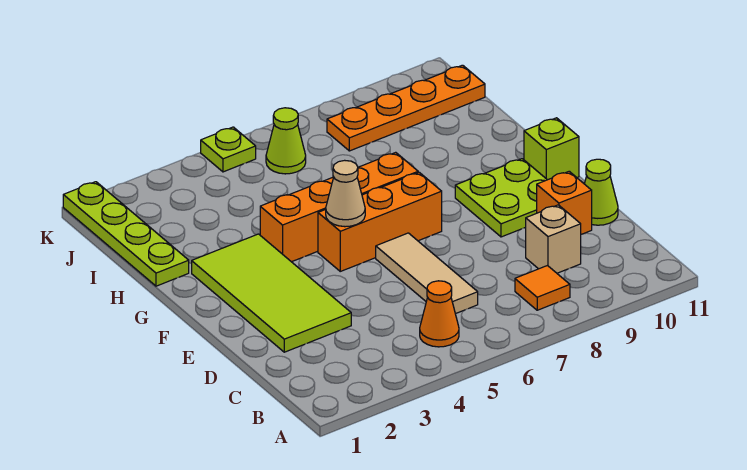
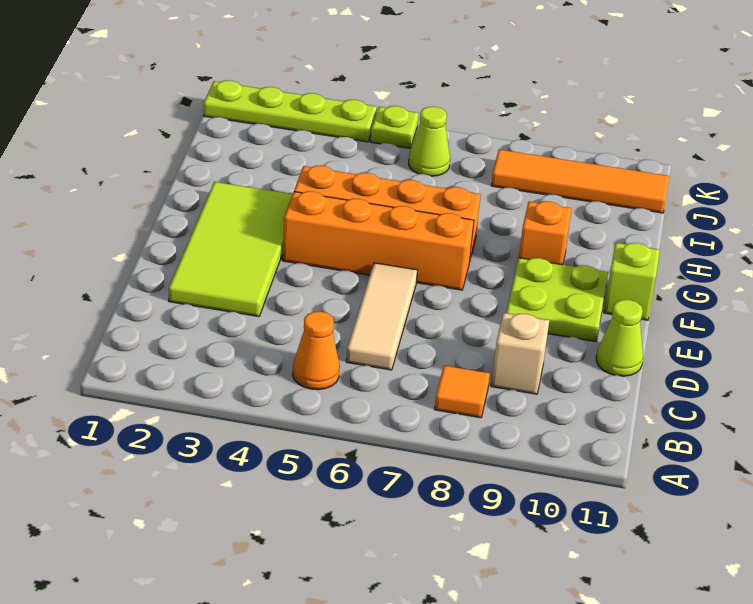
orange brick D10 level 1 -> orange brick G9 level 1
orange brick F5:F7 level 1 -> orange brick F4:F7 level 1
tan cone F5 level 2 -> none
lime plate H1:K1 level 1 -> lime plate K1:K4 level 1
orange plate J8:J11 level 1 -> orange tile J8:J11 level 1

